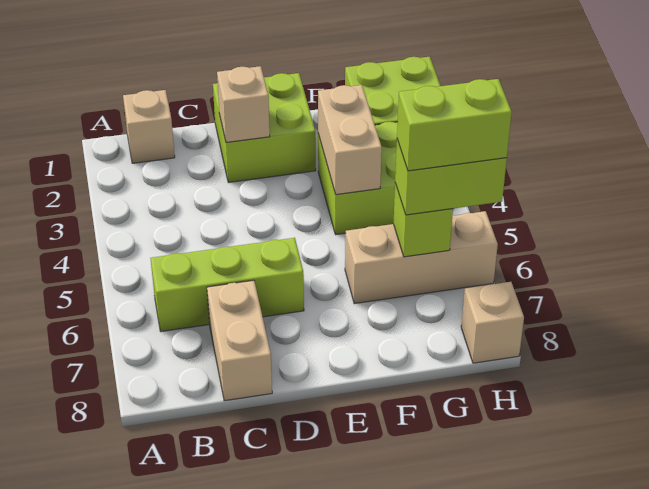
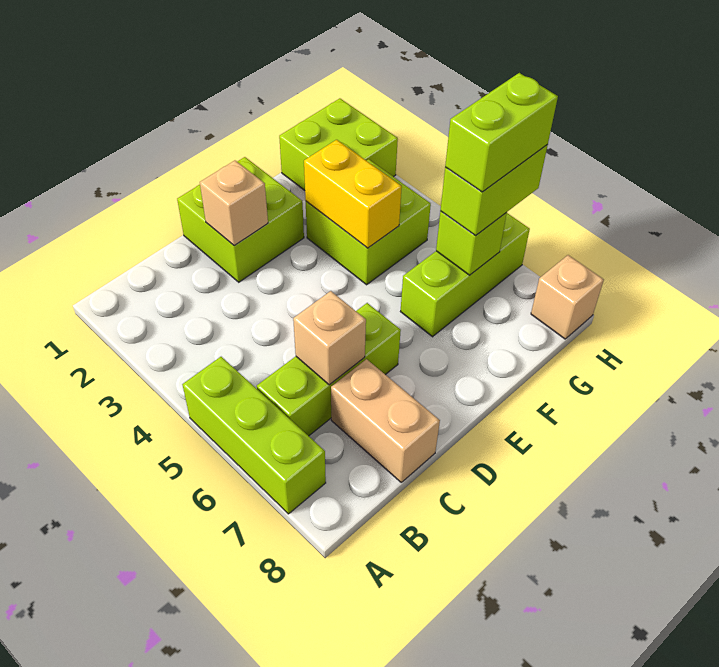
none -> lime brick A5:A7 level 1
tan brick B1 level 1 -> tan brick C6 level 2
tan brick F3:F4 level 2 -> yellow brick F3:F4 level 2
tan brick F6:H6 level 1 -> lime brick F6:H6 level 1

